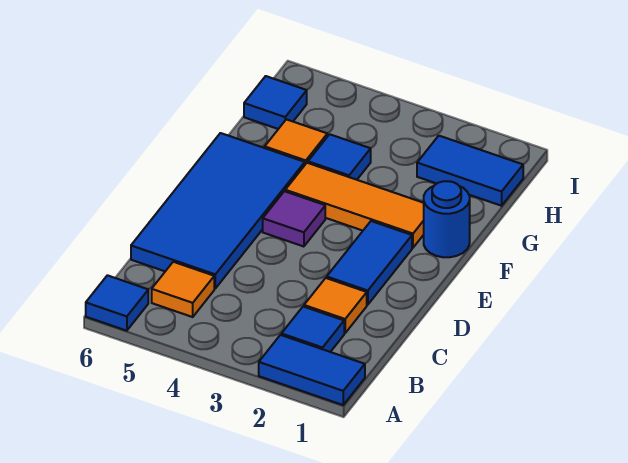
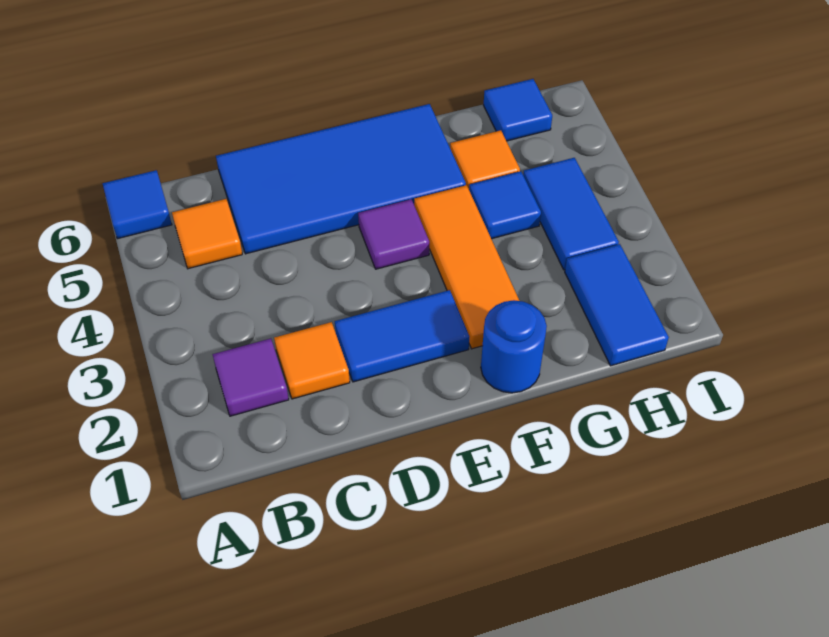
blue tile A1:A2 level 1 -> blue tile H3:H4 level 1
blue tile B2 level 1 -> purple tile B2 level 1

